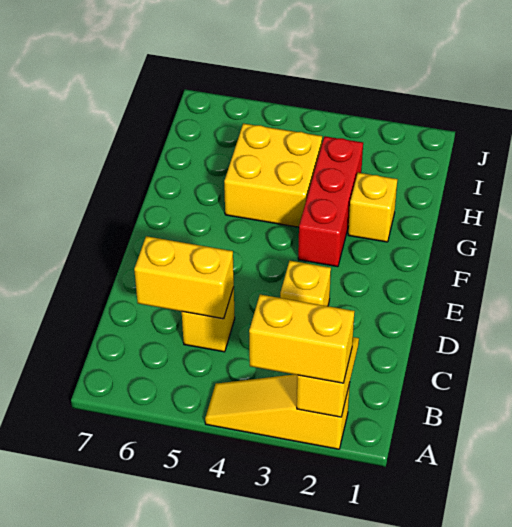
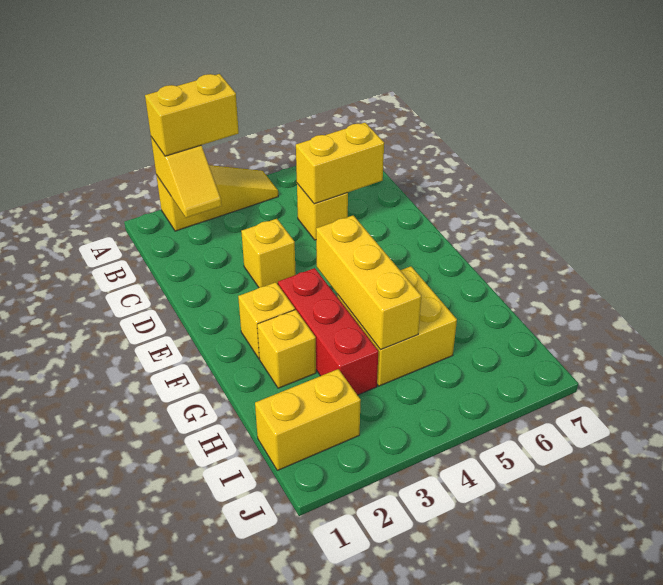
none -> yellow brick F2 level 1
none -> yellow brick F4:H4 level 2
none -> yellow brick I1:I2 level 1

